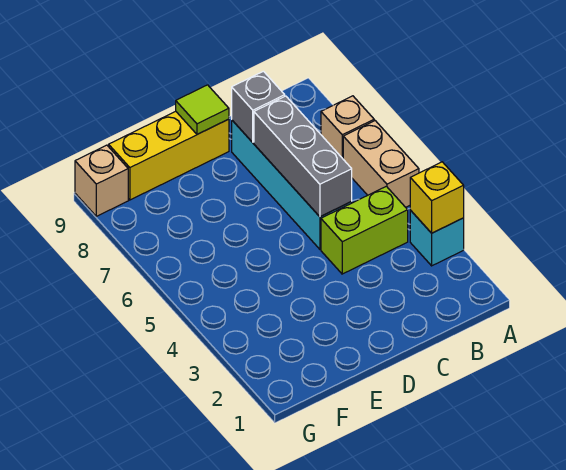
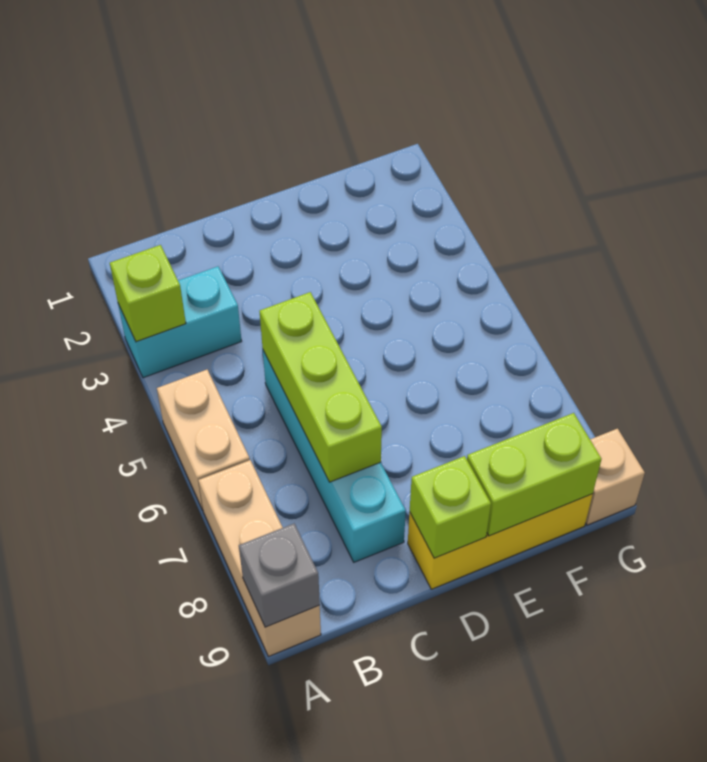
cyan brick A3 level 1 -> cyan brick A3:B3 level 1
yellow brick A3 level 2 -> lime brick A3 level 2
tan brick A7 level 1 -> tan brick A7:A9 level 1
lime brick B4:C4 level 1 -> lime brick E9:F9 level 2
grey brick C5:C7 level 2 -> lime brick C5:C7 level 2
grey brick C8 level 2 -> grey brick A9 level 2
lime tile D9 level 2 -> lime brick D9 level 2

